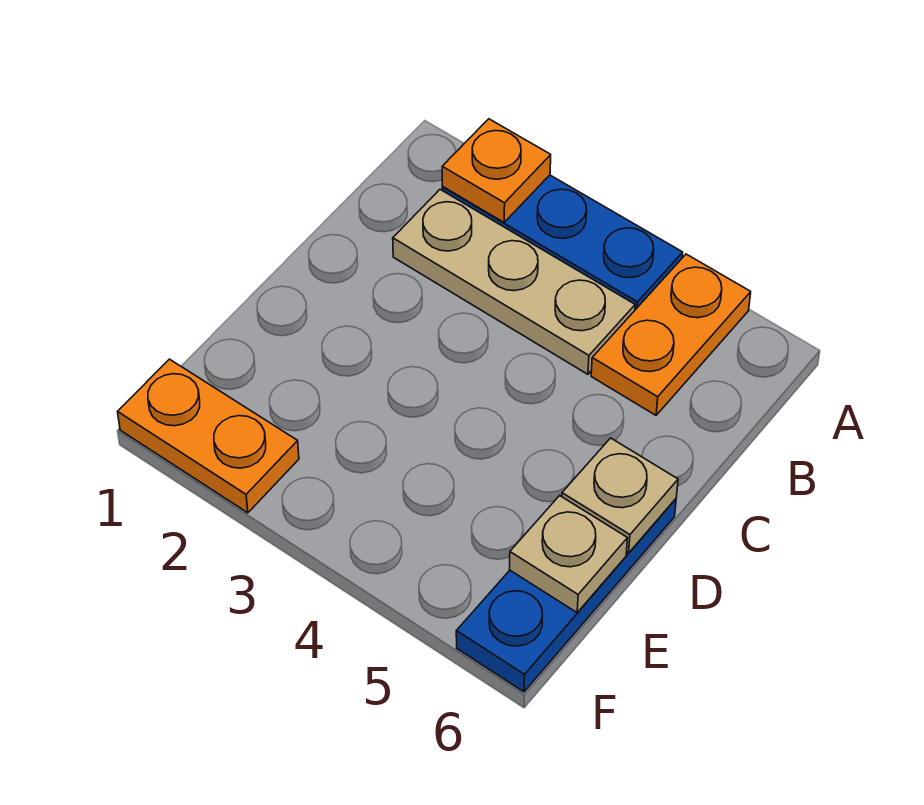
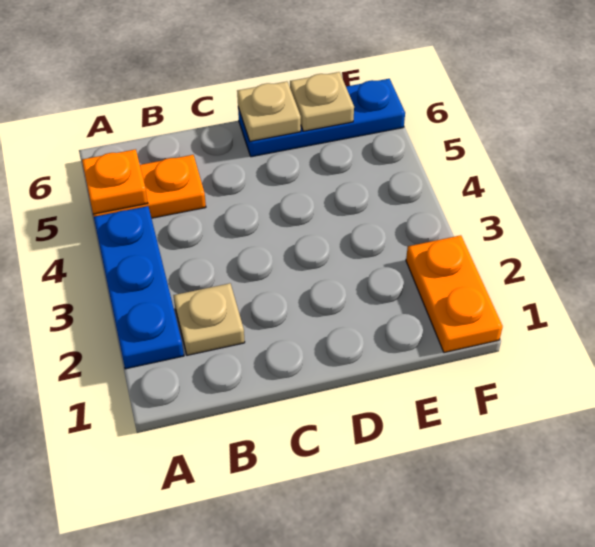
orange plate A2 level 2 -> orange plate A5 level 2
tan plate B2:B4 level 1 -> tan plate B2 level 1

